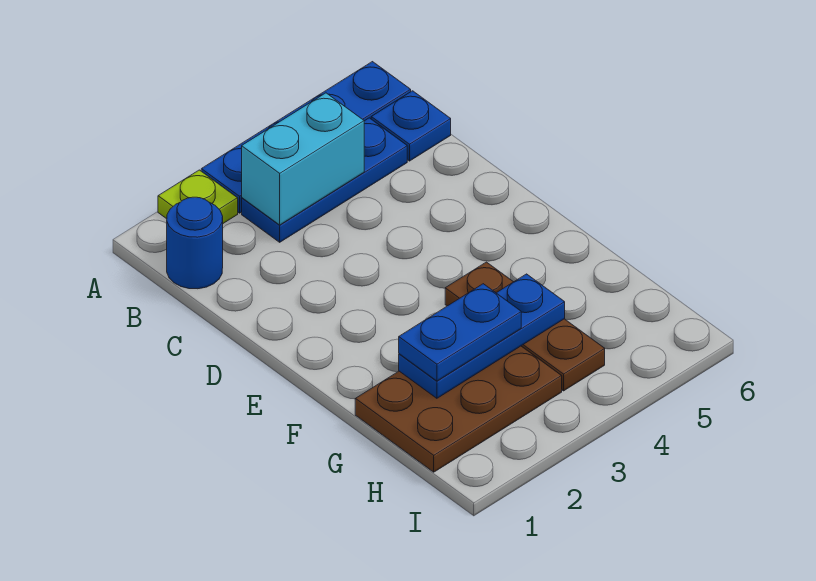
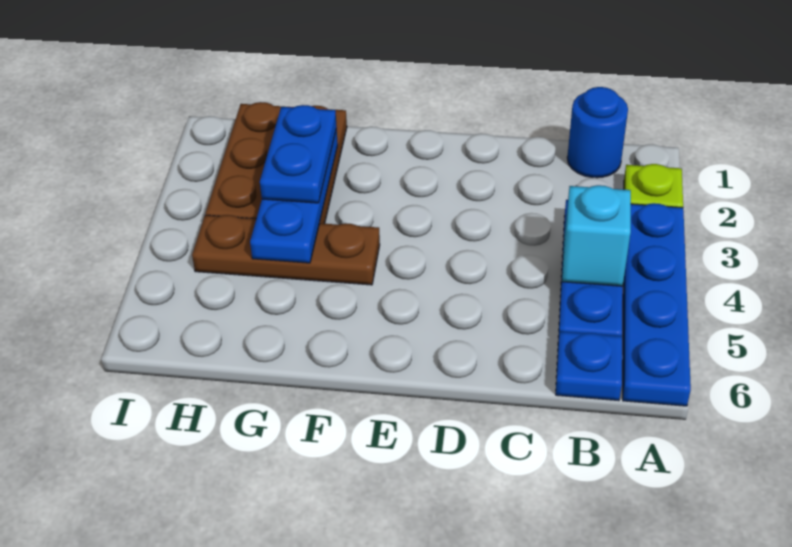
cyan brick B3:B4 level 2 -> cyan brick B4 level 2

